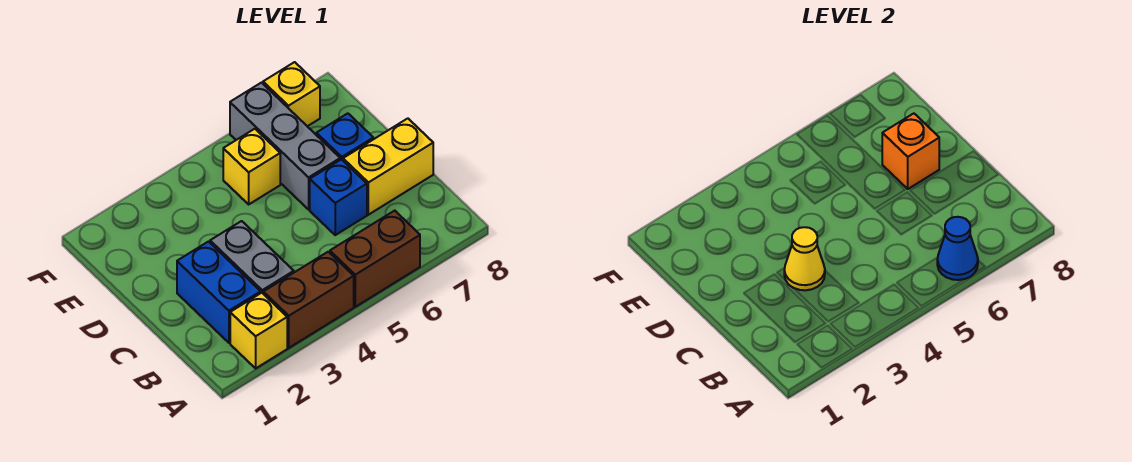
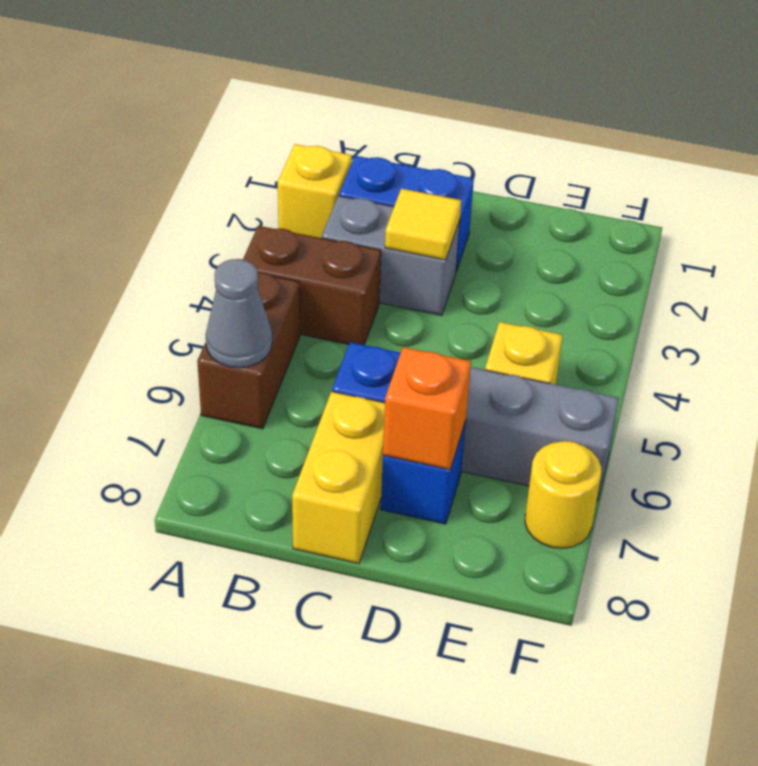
brown brick A3:A4 level 1 -> brown brick A4:B4 level 1
blue cone A6 level 2 -> grey cone A6 level 2
yellow cone C3 level 2 -> yellow tile C3 level 2
yellow brick F7 level 1 -> yellow round brick F7 level 1

